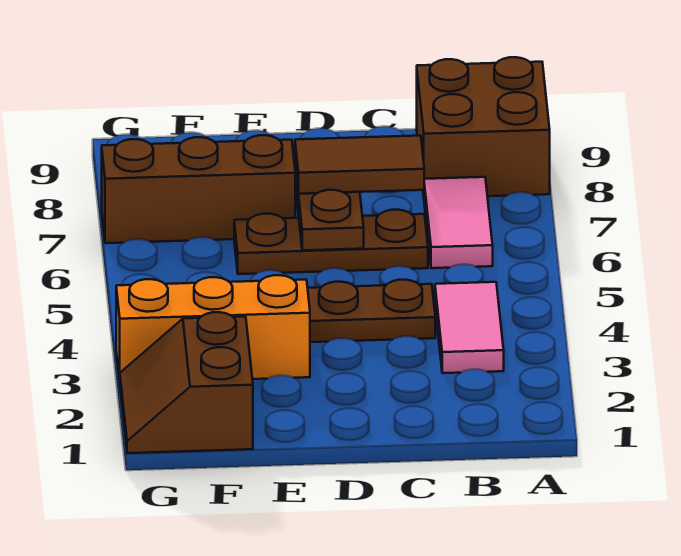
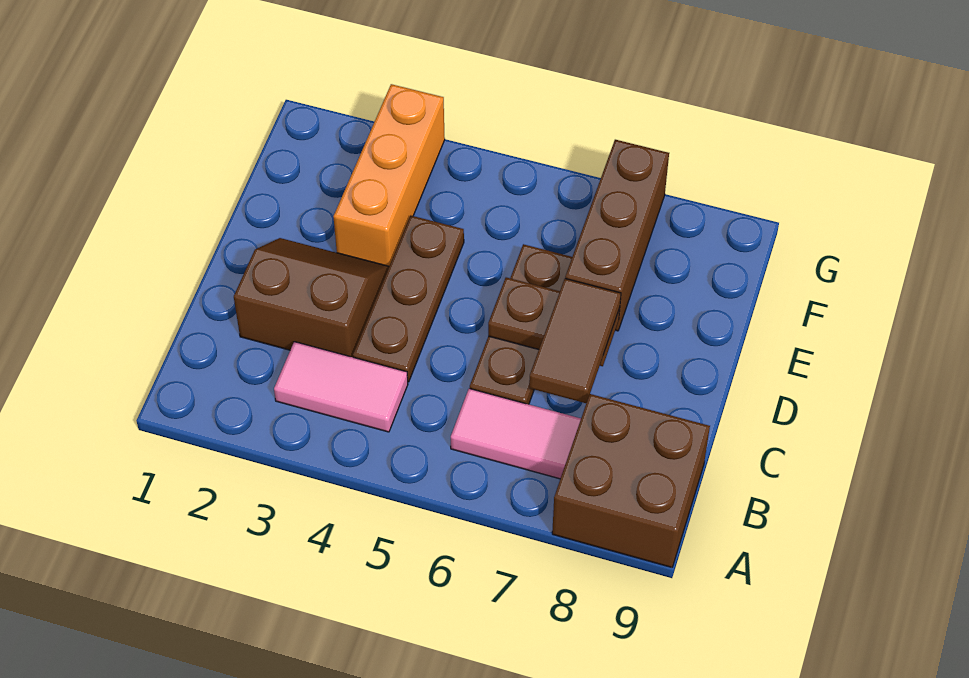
brown slope F1:G2 level 1 top F -> brown slope C2:D3 level 1 top C

